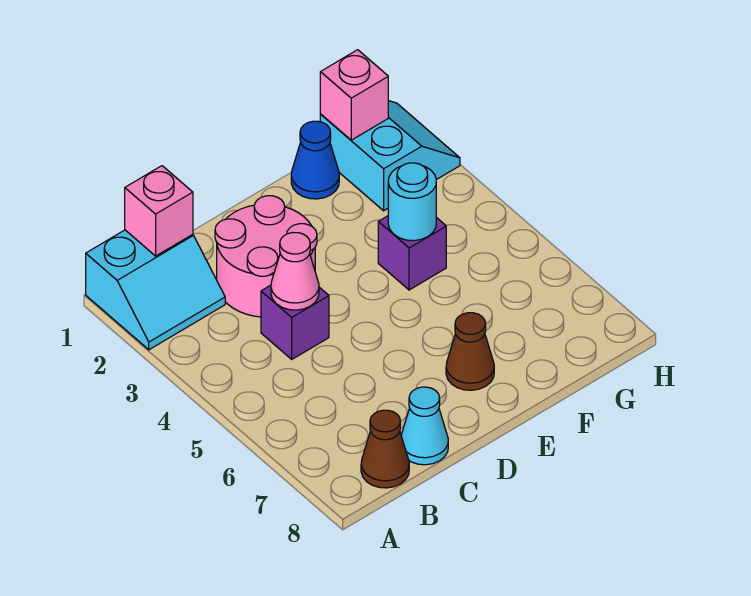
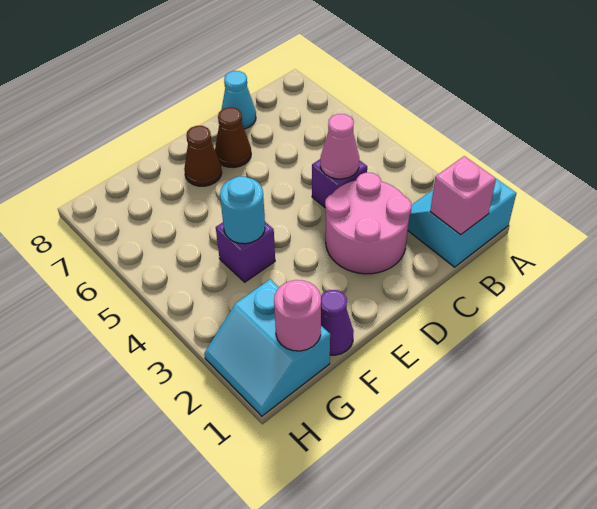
brown cone B8 level 1 -> brown cone D7 level 1
blue cone F1 level 1 -> purple cone F1 level 1
pink brick G1 level 2 -> pink round brick G1 level 2

